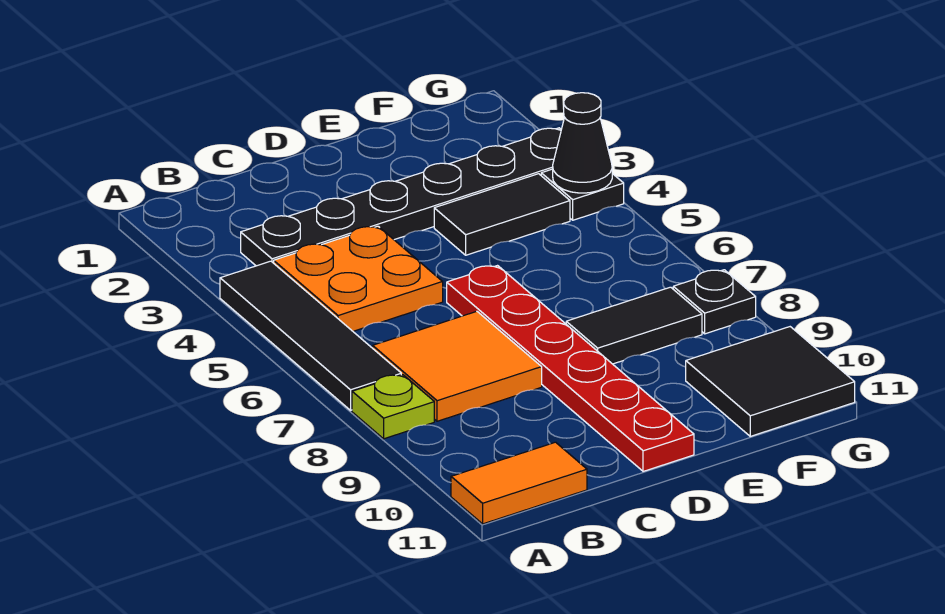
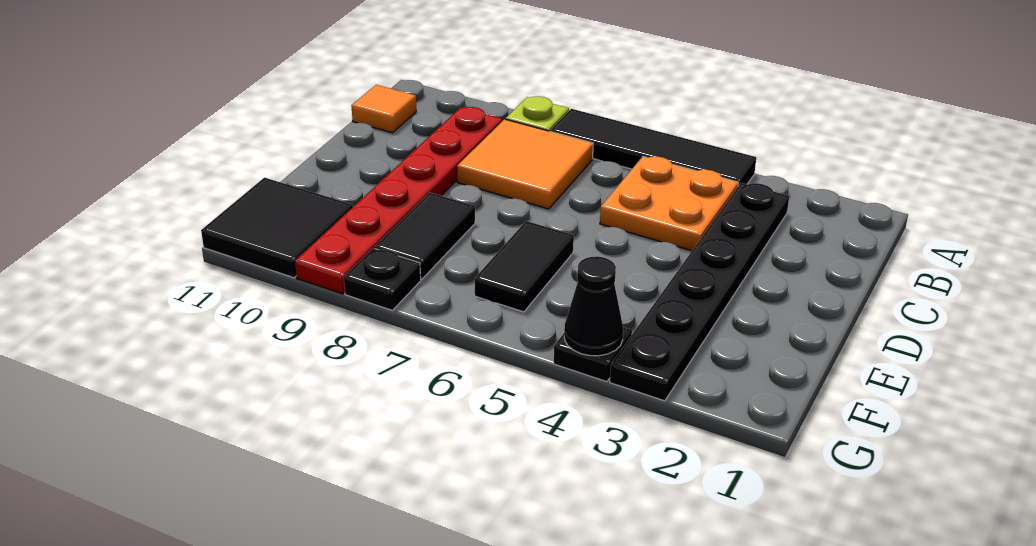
orange tile A11:B11 level 1 -> orange tile B11 level 1
red plate D6:D11 level 1 -> red plate B9:G9 level 1
black tile E4:F4 level 1 -> black tile E6:F6 level 1

